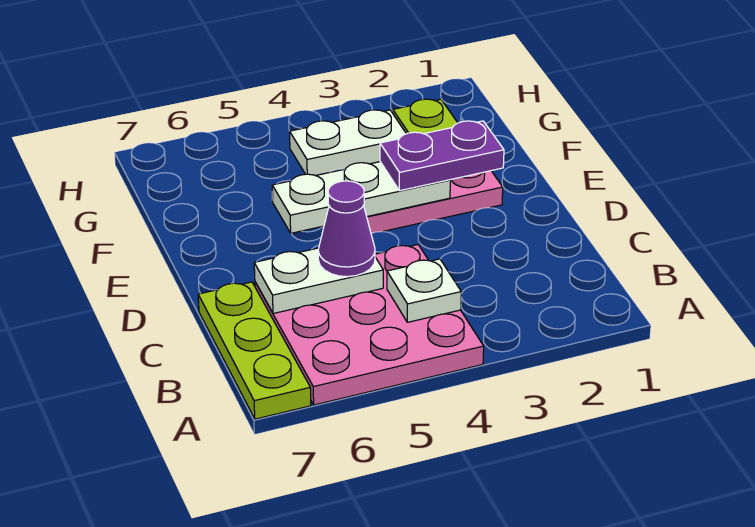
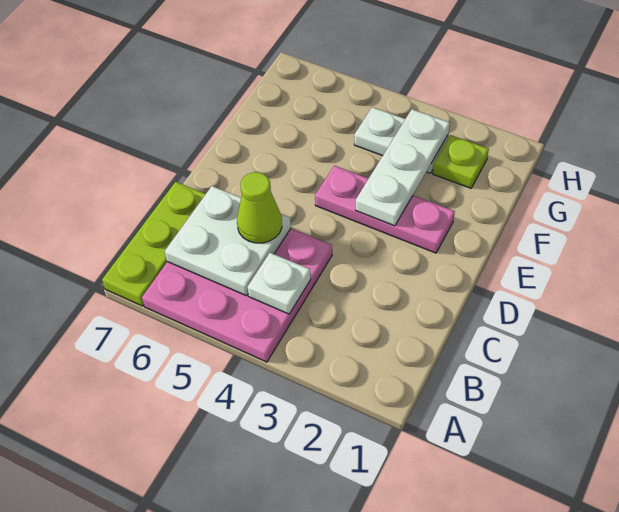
white plate C5:C6 level 2 -> white plate B5:C6 level 2
purple cone C5 level 3 -> lime cone C5 level 3
purple plate E2:E3 level 3 -> none
white plate E3:E5 level 2 -> white plate E3:G3 level 2

